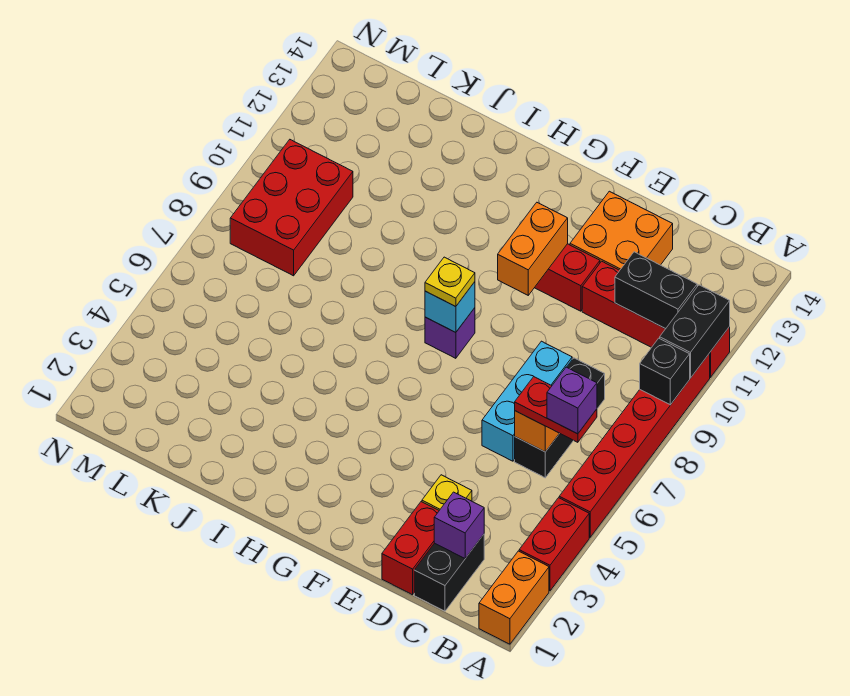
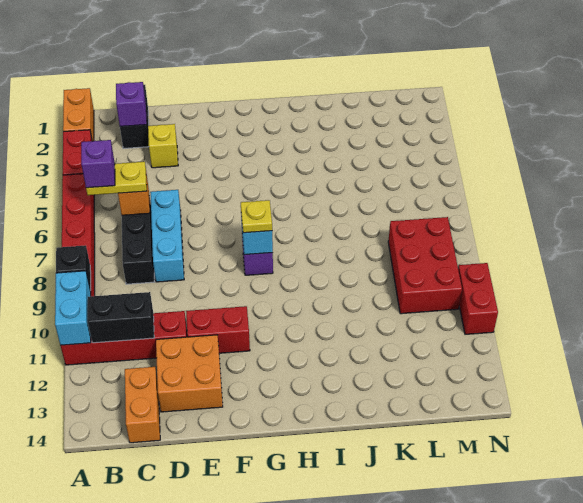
black brick A10:A11 level 2 -> cyan brick A10:A11 level 2
red plate B6:C6 level 3 -> yellow plate B6:C6 level 3
red brick D1:D2 level 1 -> red brick N10:N11 level 1
orange brick F10:F11 level 2 -> orange brick C13:C14 level 1

